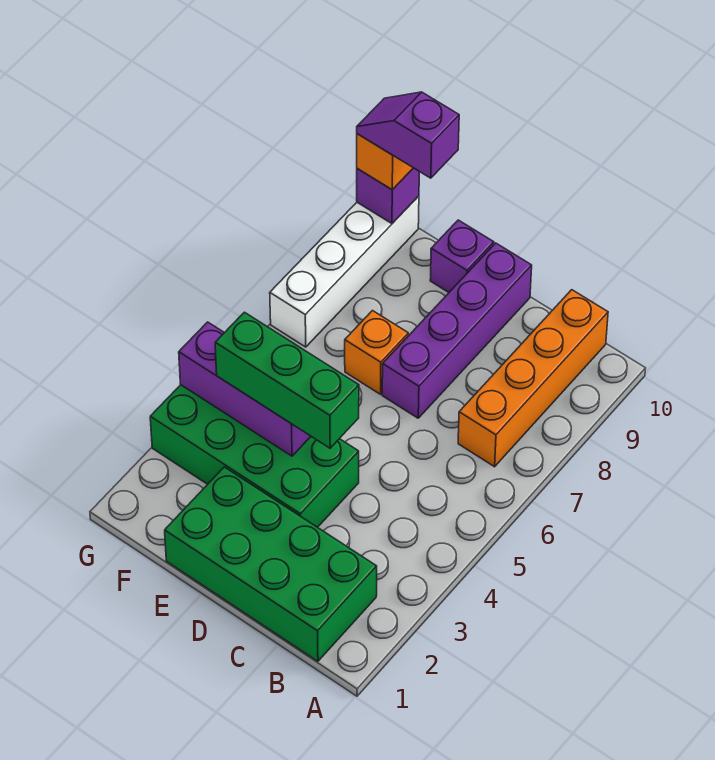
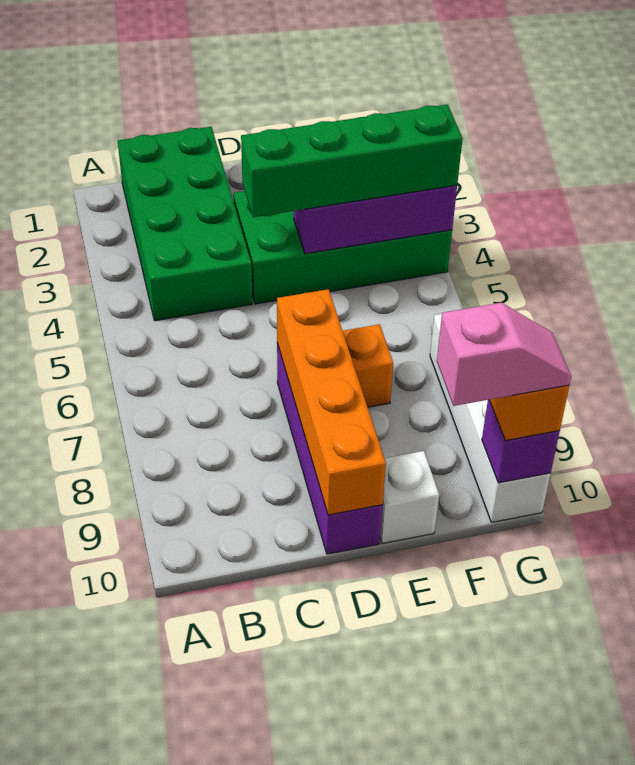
green brick B1:E2 level 1 -> green brick B1:C4 level 1
orange brick B7:B10 level 1 -> orange brick D7:D10 level 2
green brick D4:F4 level 3 -> green brick D4:G4 level 3
purple brick E10 level 1 -> white brick E10 level 1
purple slope F10:G10 level 4 top F -> pink slope F10:G10 level 4 top F

